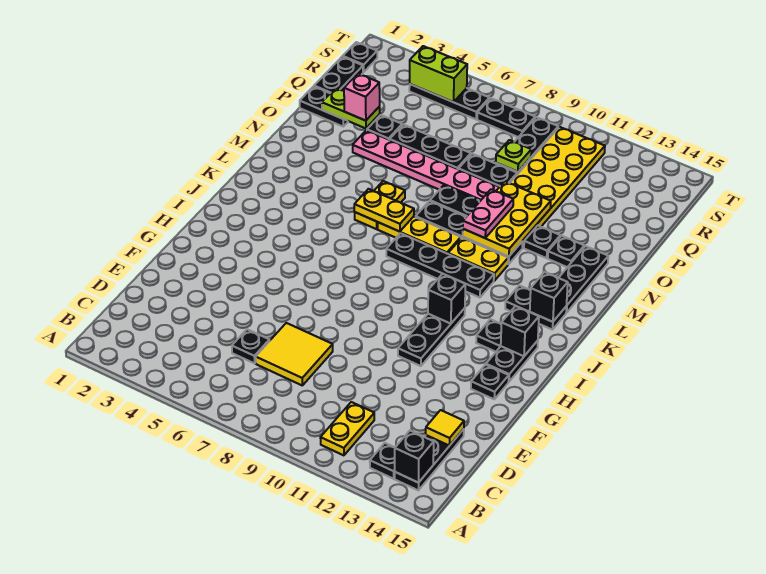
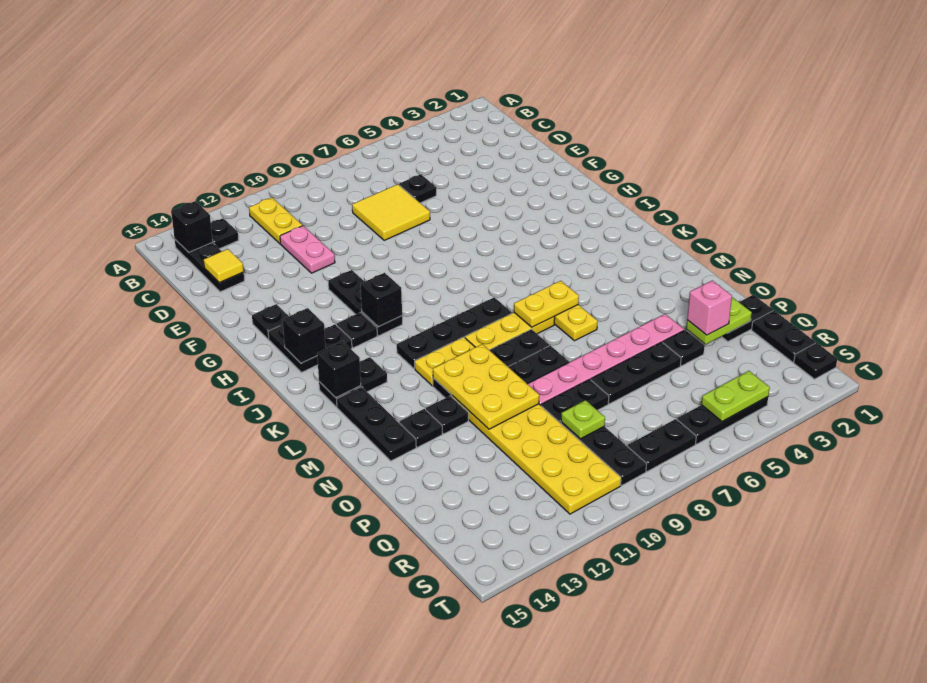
none -> black plate I12 level 1
pink plate M10:N10 level 3 -> pink plate D11:E11 level 1
lime brick S4:S5 level 2 -> lime plate S4:S5 level 2

